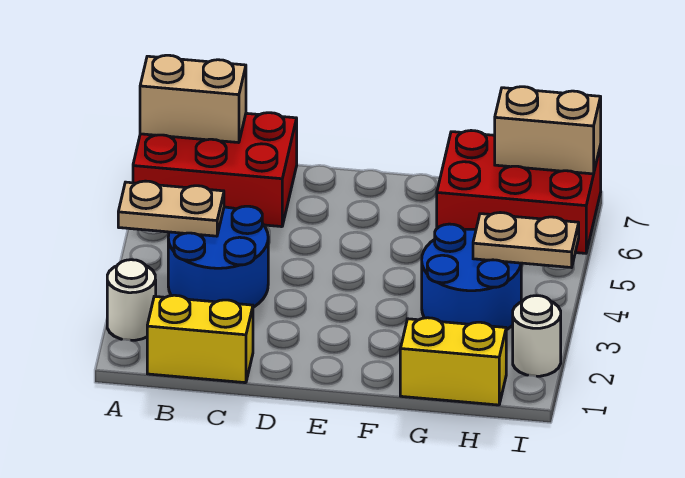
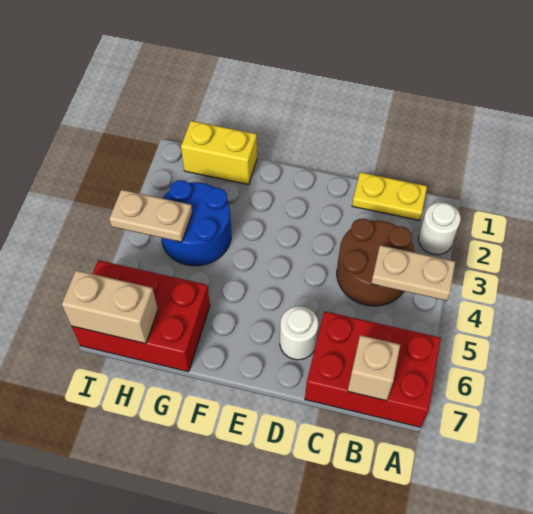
tan brick A7:B7 level 2 -> tan brick B7 level 2
yellow brick B1:C1 level 1 -> yellow plate B1:C1 level 1
blue round brick B3:C4 level 1 -> brown round brick B3:C4 level 1
white round brick I2 level 1 -> white round brick D6 level 1

